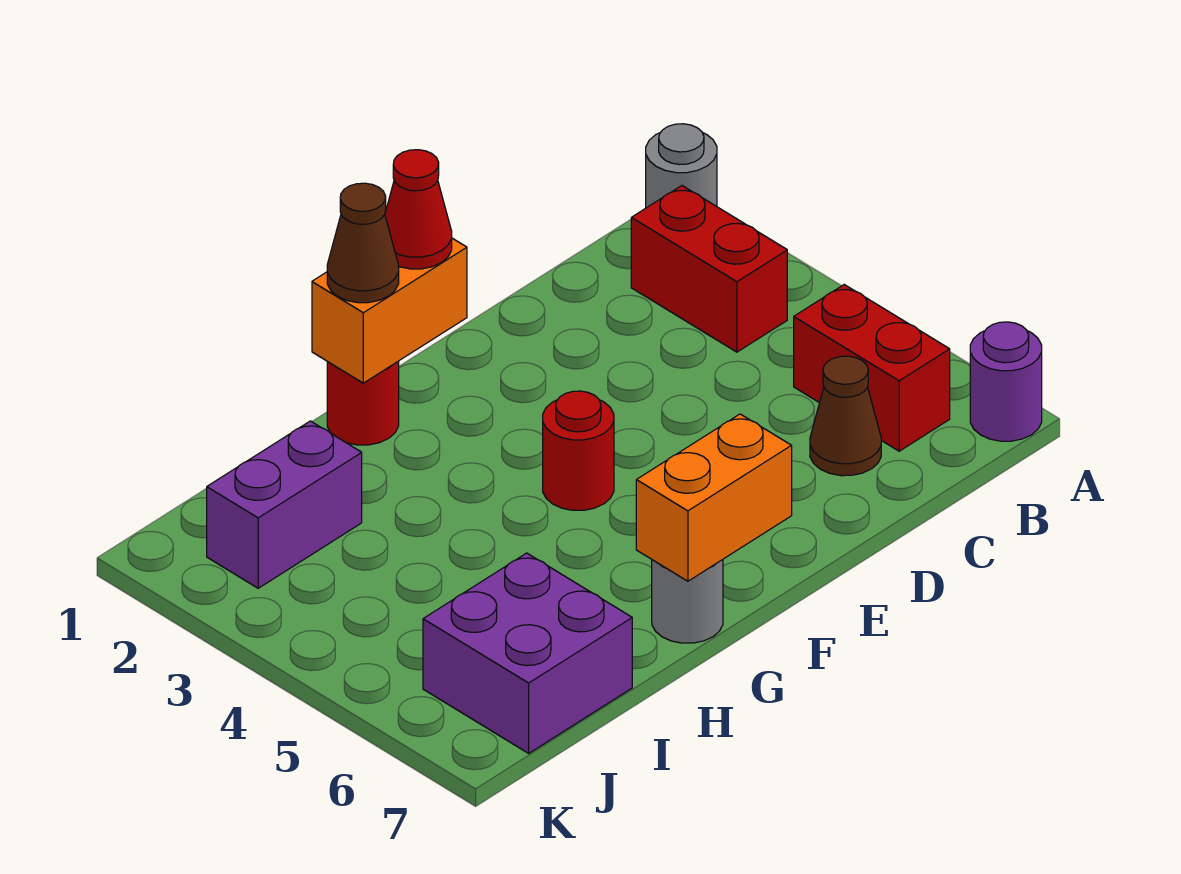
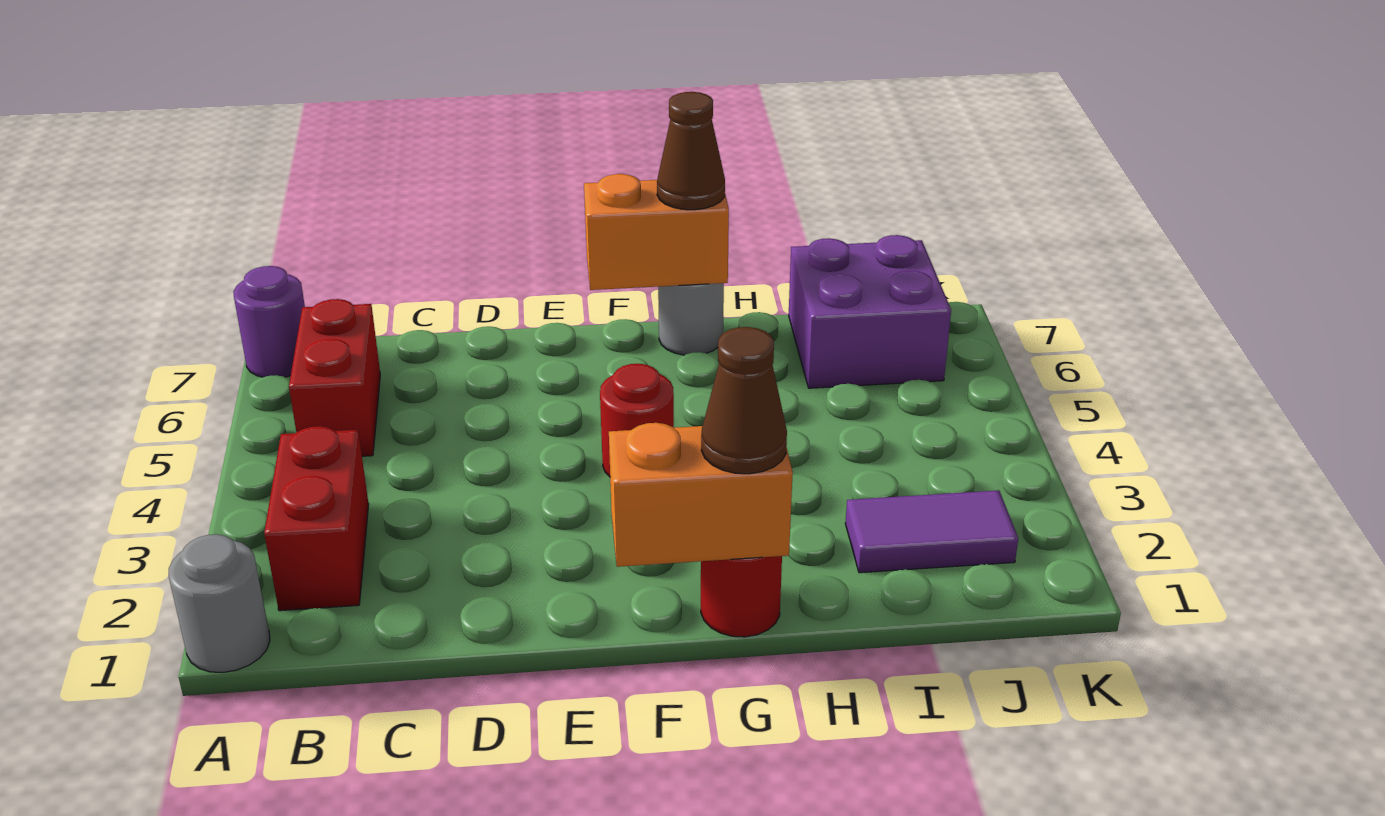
brown cone C6 level 1 -> brown cone G7 level 3
red cone F1 level 3 -> none
purple brick I2:J2 level 1 -> purple tile I2:J2 level 1

